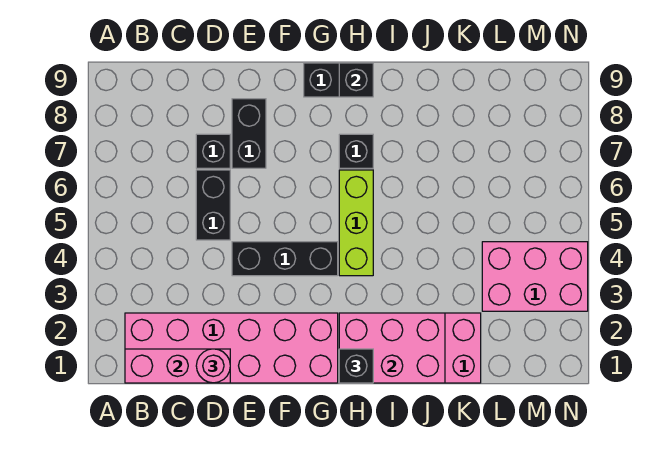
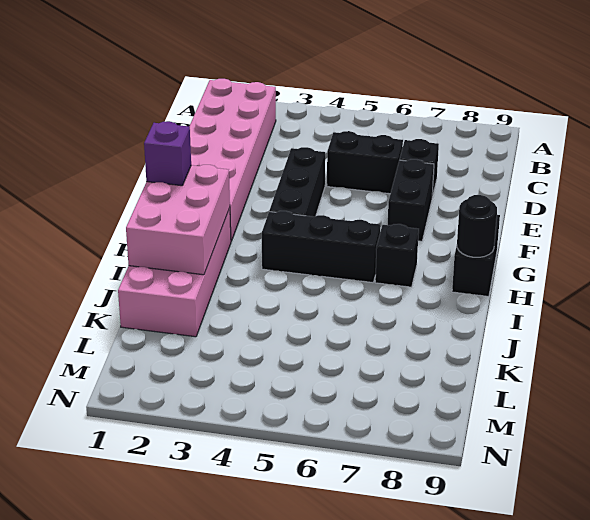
pink brick B1:D1 level 2 -> none
pink round brick D1 level 3 -> none
black brick E7:E8 level 1 -> black brick E7:F7 level 1
black brick H1 level 3 -> purple brick H1 level 3
lime brick H4:H6 level 1 -> black brick H4:H6 level 1
black brick H9 level 2 -> black round brick H9 level 2
pink brick L3:N4 level 1 -> none

